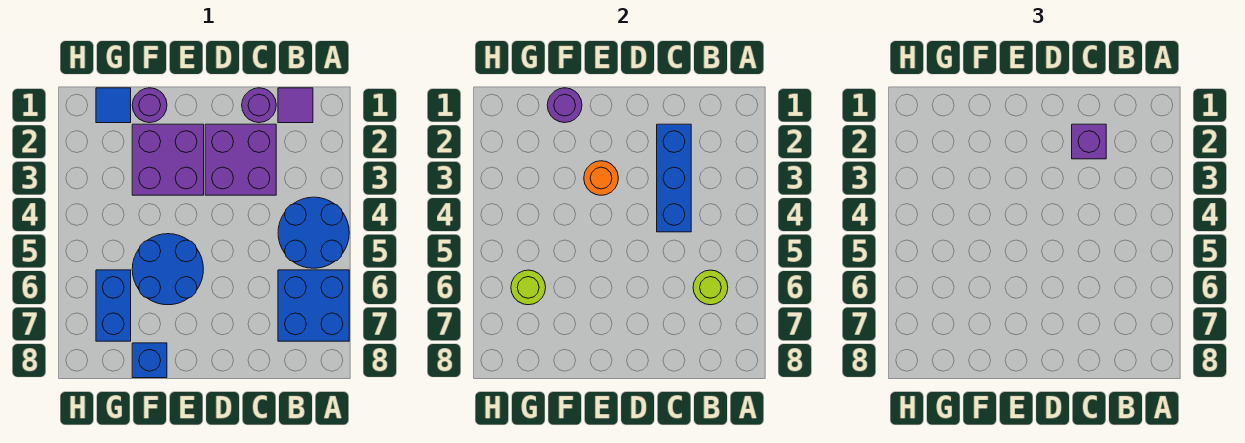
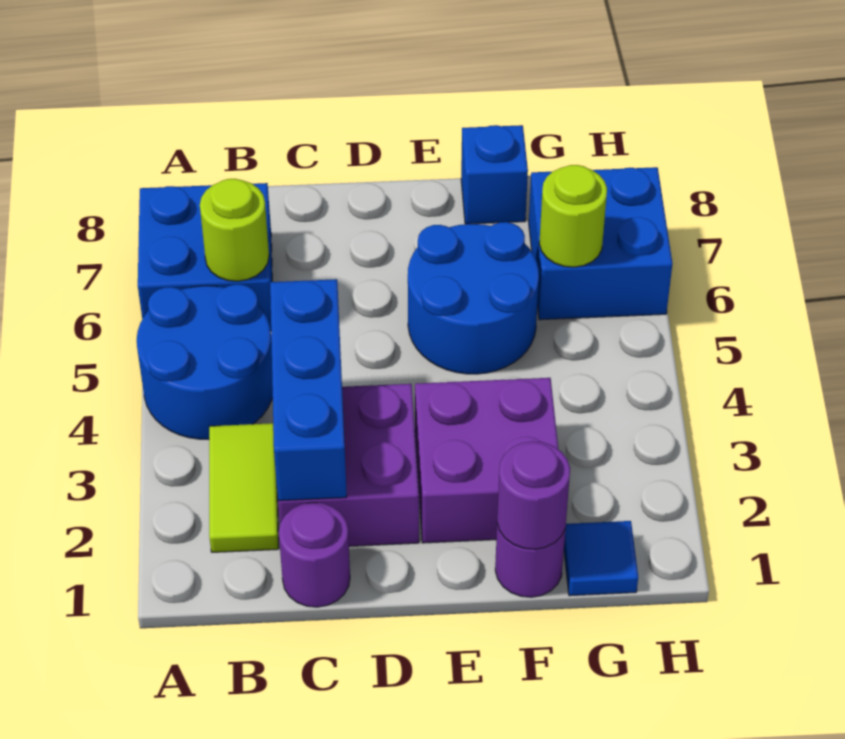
purple tile B1 level 1 -> none
none -> lime tile B2:B3 level 1
purple brick C2 level 3 -> none
orange round brick E3 level 2 -> none
blue brick G6:G7 level 1 -> blue brick G6:H7 level 1

